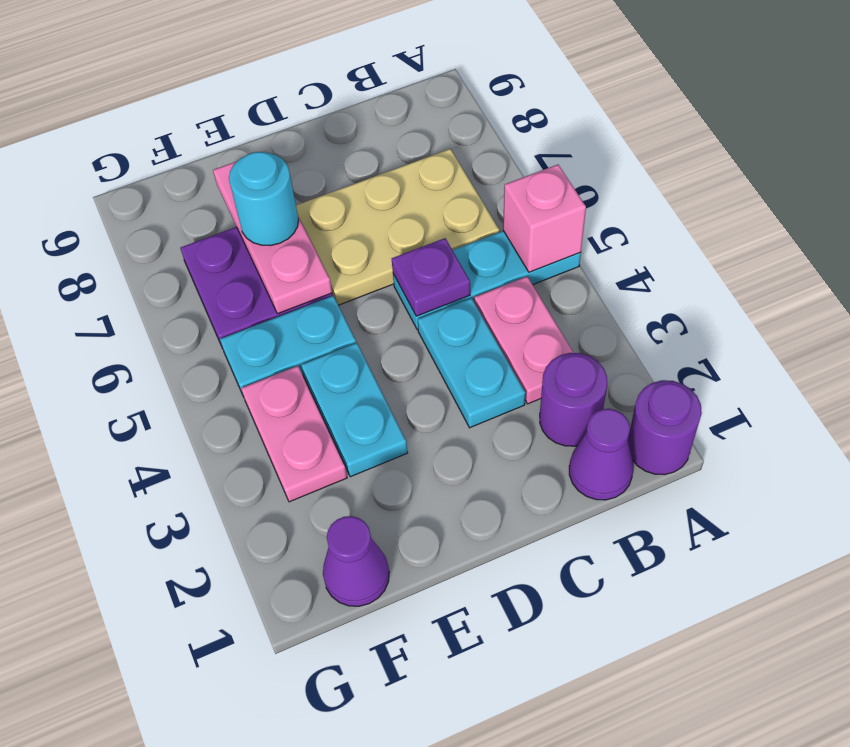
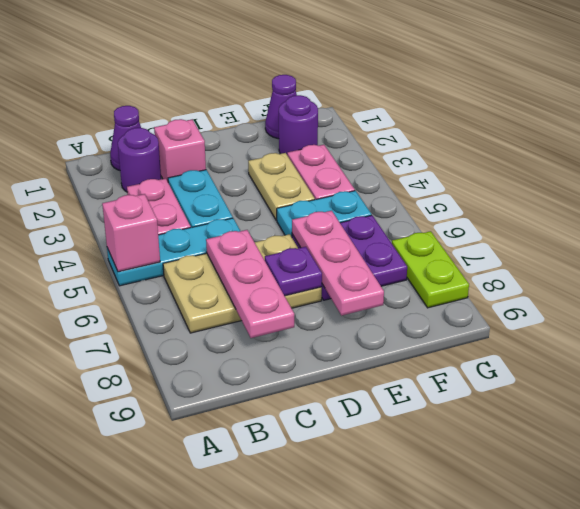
purple round brick A1 level 1 -> purple round brick F2 level 1
none -> pink brick C2 level 1
purple plate C5 level 2 -> purple plate D7 level 2
none -> pink plate C6:C8 level 2
cyan plate E3:E4 level 1 -> tan plate E3:E4 level 1
cyan round brick E7 level 3 -> none
none -> lime plate G7:G8 level 1

